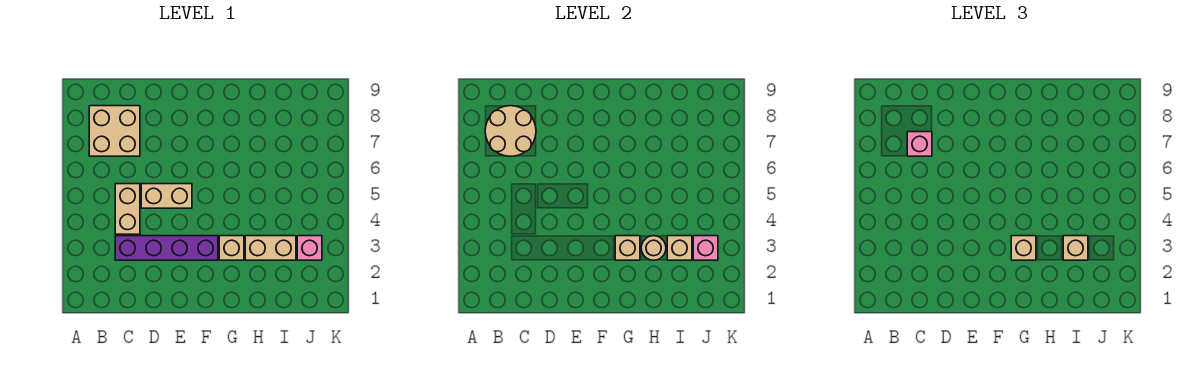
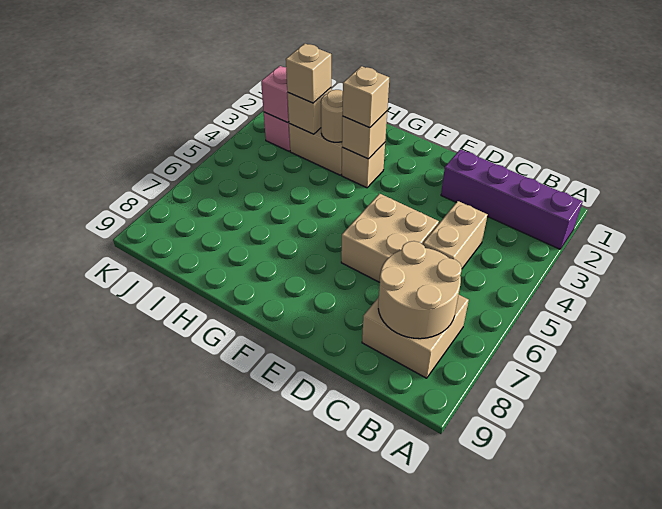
purple brick C3:F3 level 1 -> purple brick A2:D2 level 1
pink brick C7 level 3 -> none
tan brick D5:E5 level 1 -> tan brick D5:E6 level 1

